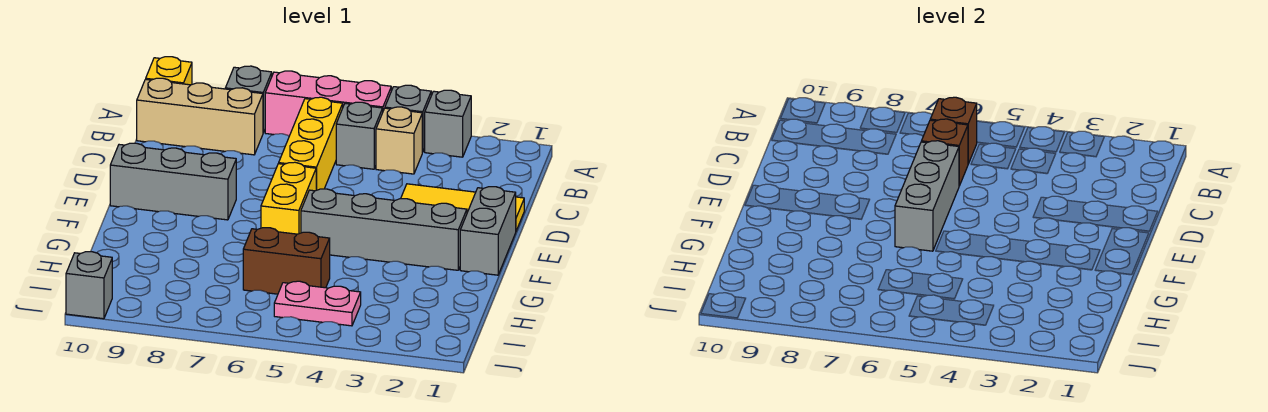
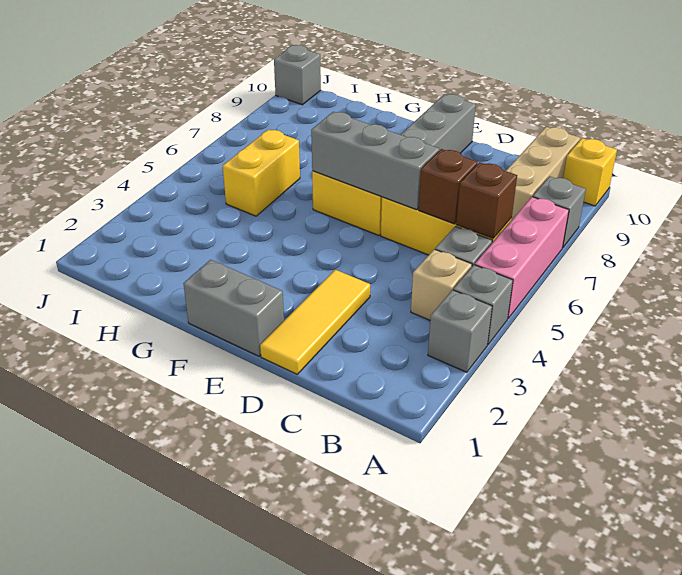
grey brick F2:F5 level 1 -> none
brown brick H5:H6 level 1 -> yellow brick H5:H6 level 1
pink plate I4:I5 level 1 -> none

